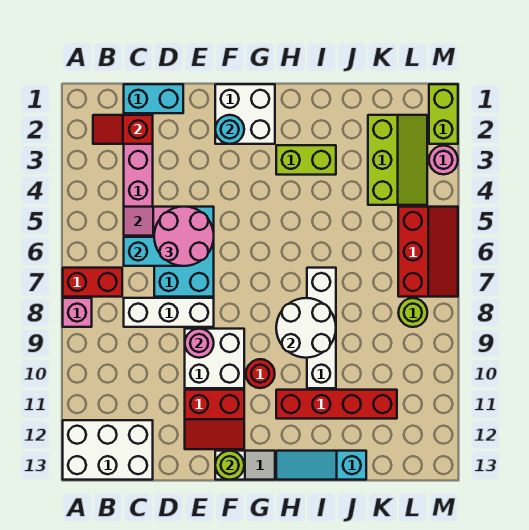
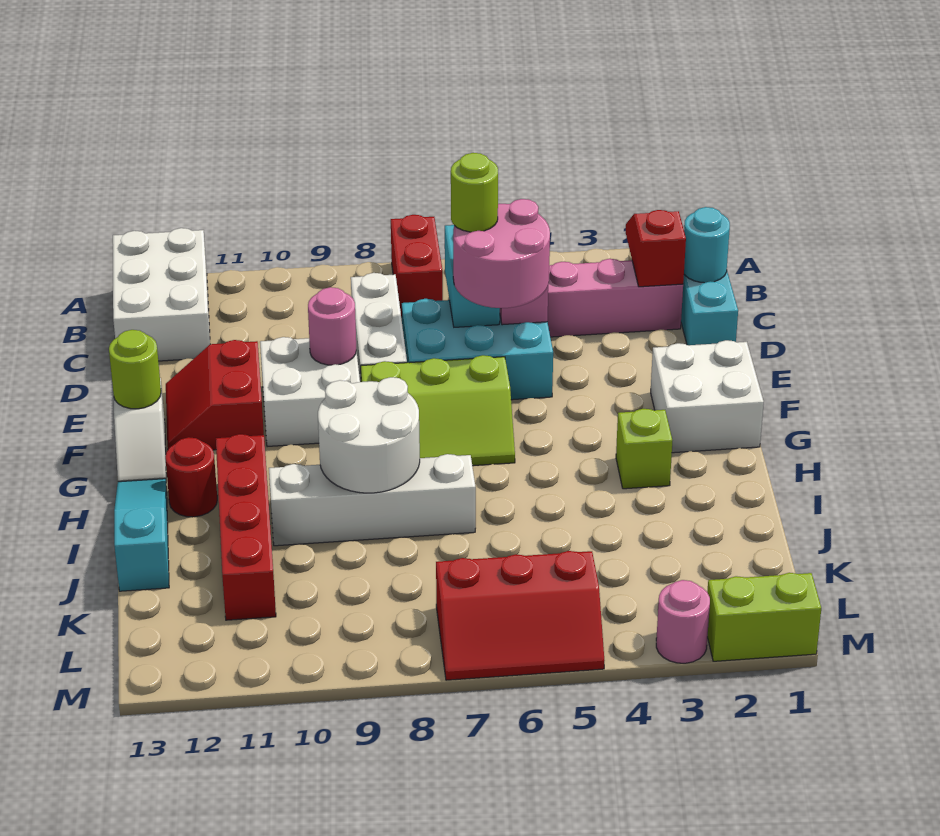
pink brick A8 level 1 -> none
cyan round brick F2 level 2 -> cyan round brick C1 level 2
red round brick G10 level 1 -> red round brick H12 level 1
lime brick H3:I3 level 1 -> lime brick H3 level 1
lime slope K2:L4 level 1 top K -> lime slope F6:G8 level 1 top F
lime round brick L8 level 1 -> lime round brick D6 level 4

